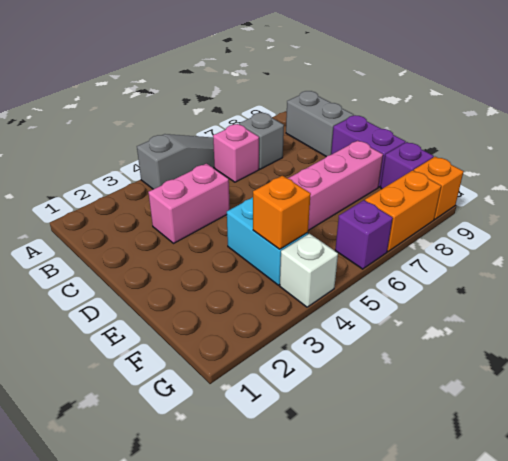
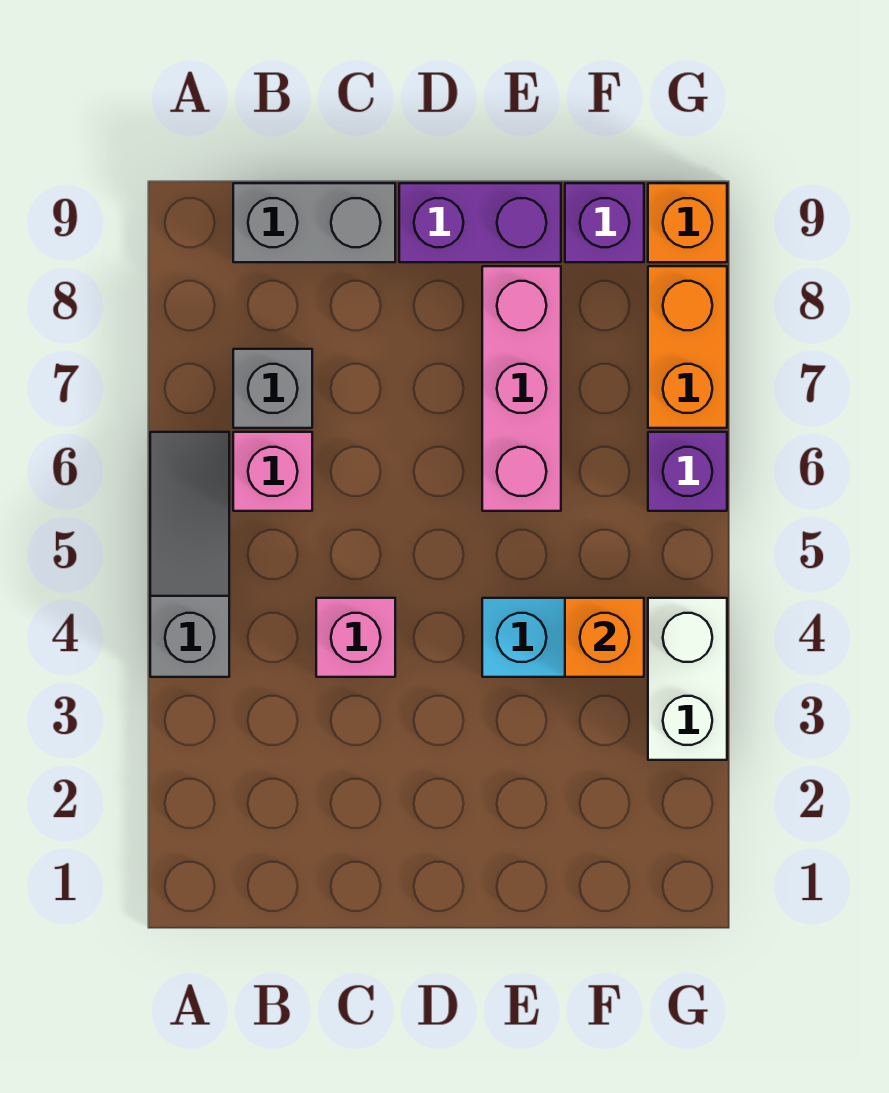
pink brick C3:C4 level 1 -> pink brick C4 level 1
white brick G4 level 1 -> white brick G3:G4 level 1

